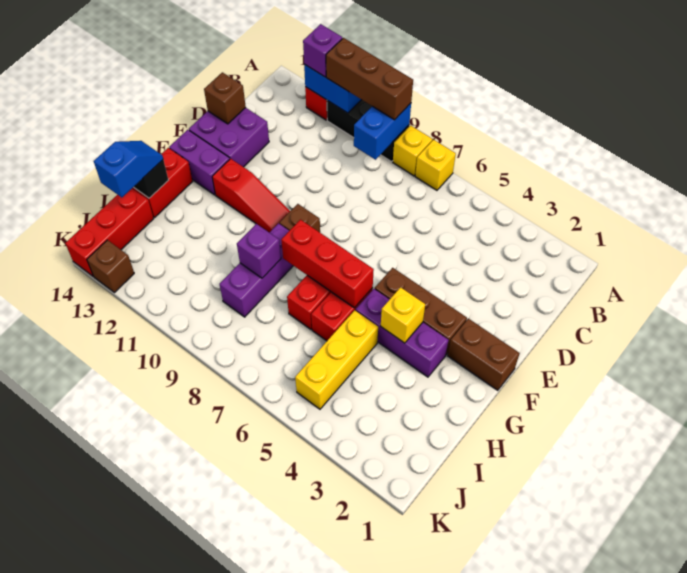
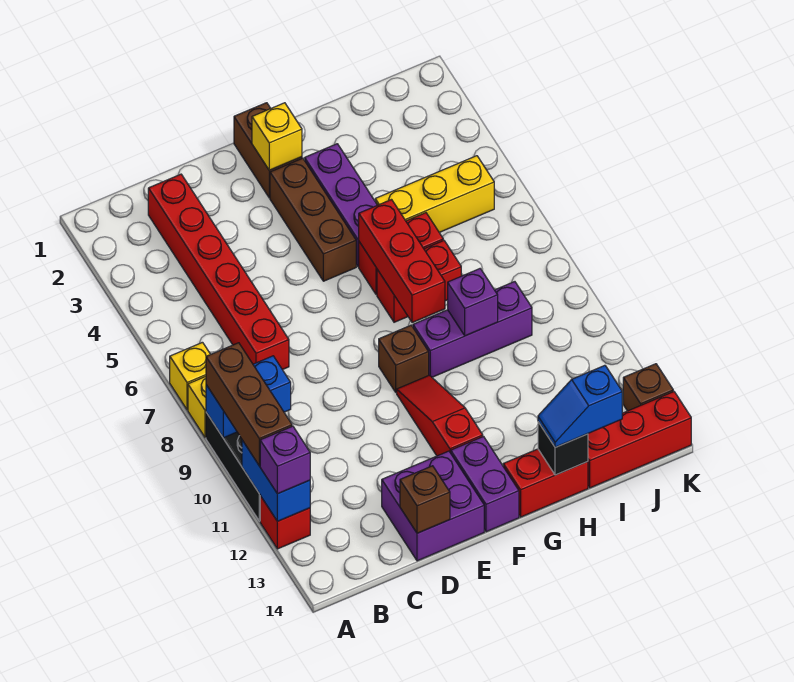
none -> red brick C2:C7 level 1
yellow brick G4 level 2 -> yellow brick F2 level 2

